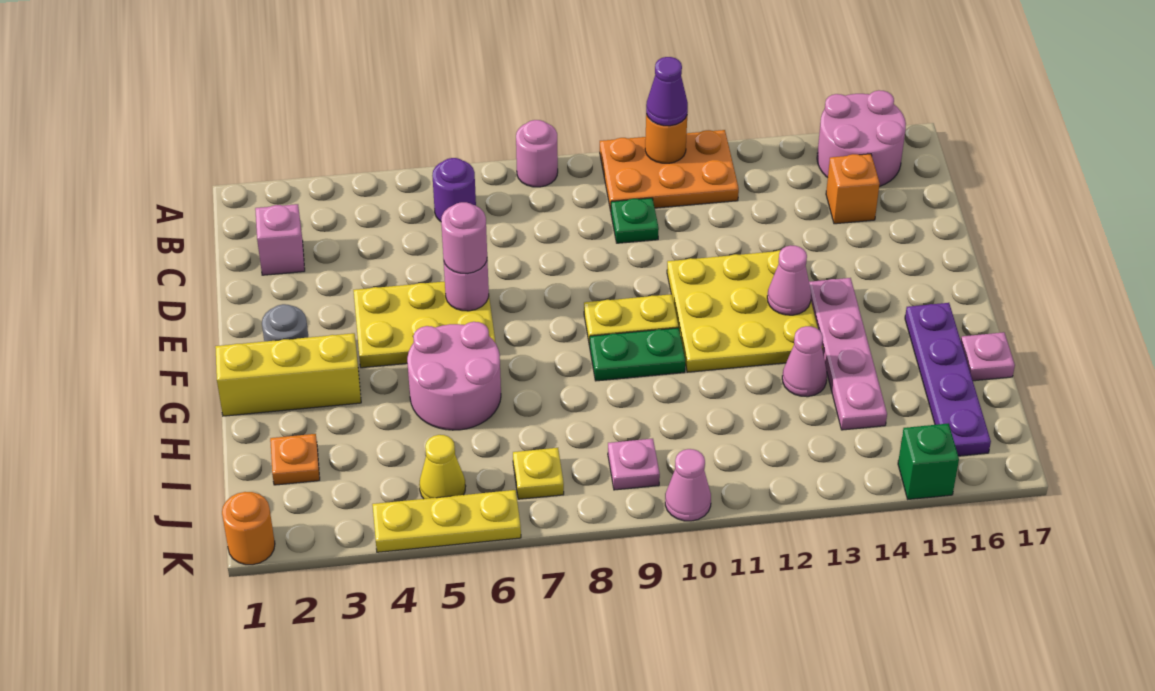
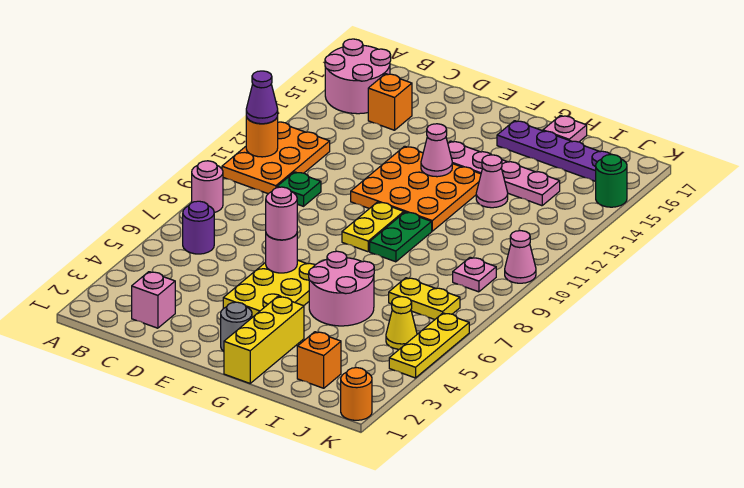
yellow plate E11:G13 level 1 -> orange plate E11:G13 level 1
orange plate I2 level 1 -> orange brick I2 level 1
yellow plate J7 level 1 -> yellow plate I7:J7 level 1
green brick K15 level 1 -> green round brick K15 level 1

